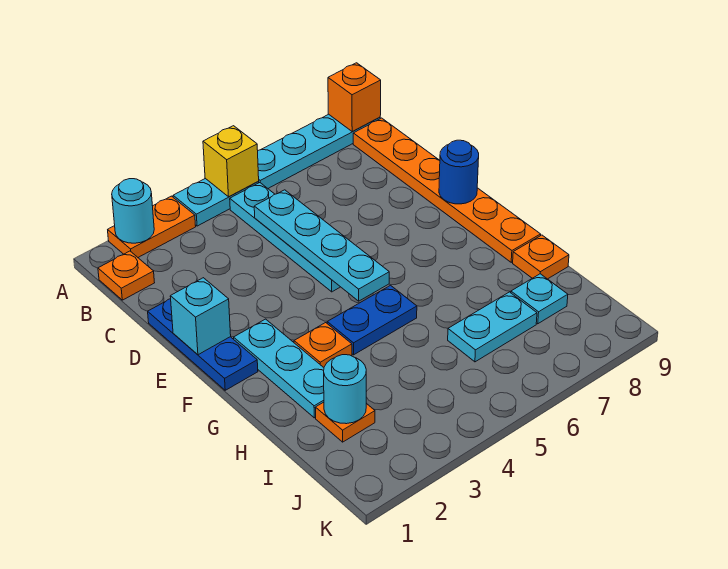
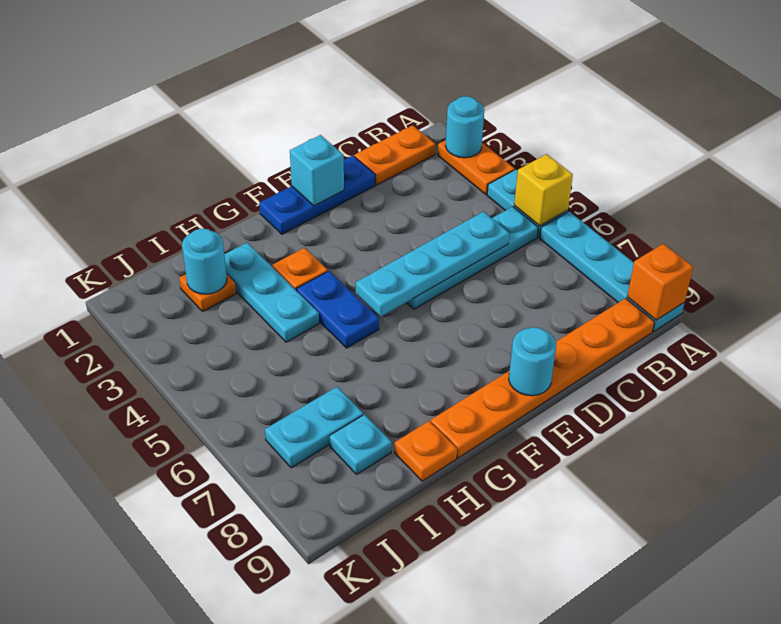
orange plate B1 level 1 -> orange plate B1:C1 level 1
blue round brick E9 level 2 -> cyan round brick E9 level 2
cyan plate F2:H2 level 1 -> cyan plate H2:H4 level 1
cyan plate I6:I7 level 1 -> cyan plate I7:J7 level 1

